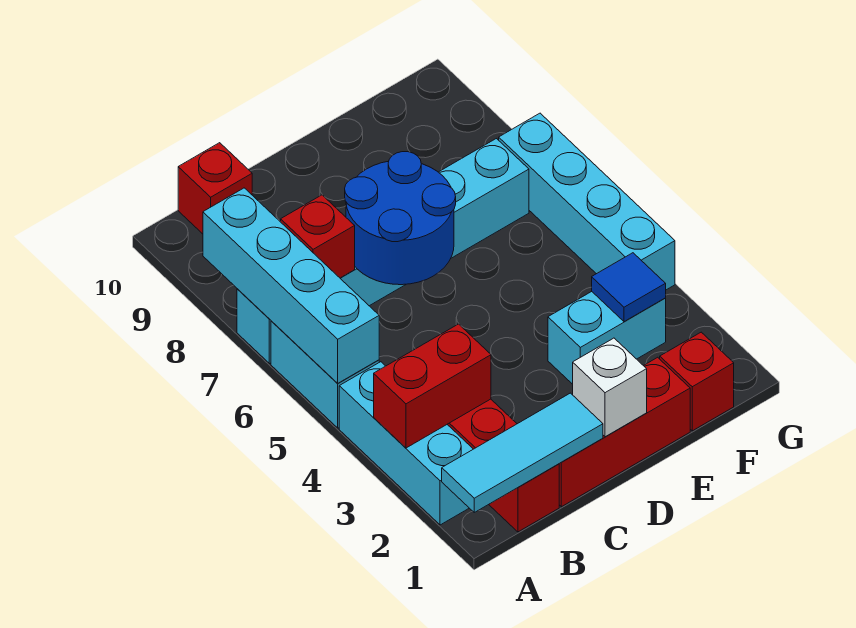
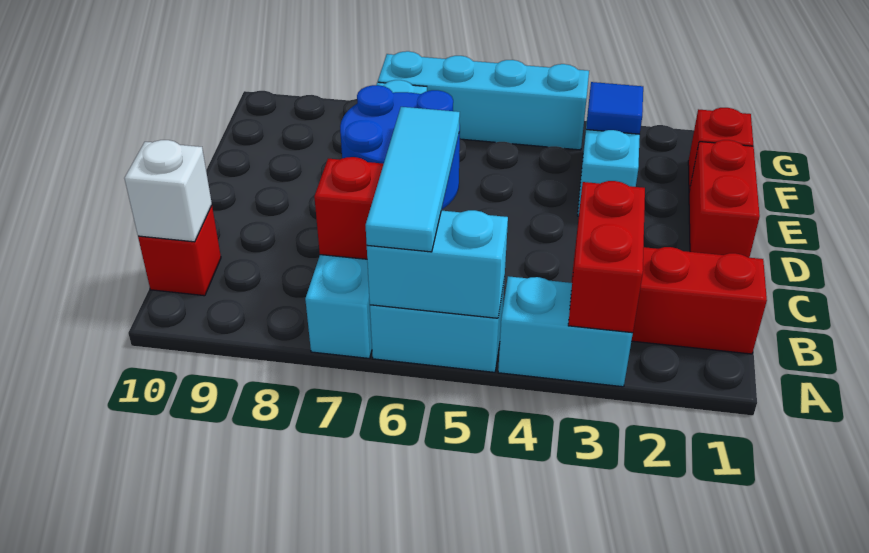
cyan tile A1:C1 level 2 -> cyan tile A6:C6 level 3
cyan brick A2:A4 level 1 -> cyan brick A3:A4 level 1
cyan brick A5:A8 level 2 -> cyan brick A5:A6 level 2
red brick C1:E1 level 1 -> red brick D1:E1 level 1
white brick D1 level 2 -> white brick B10 level 2

